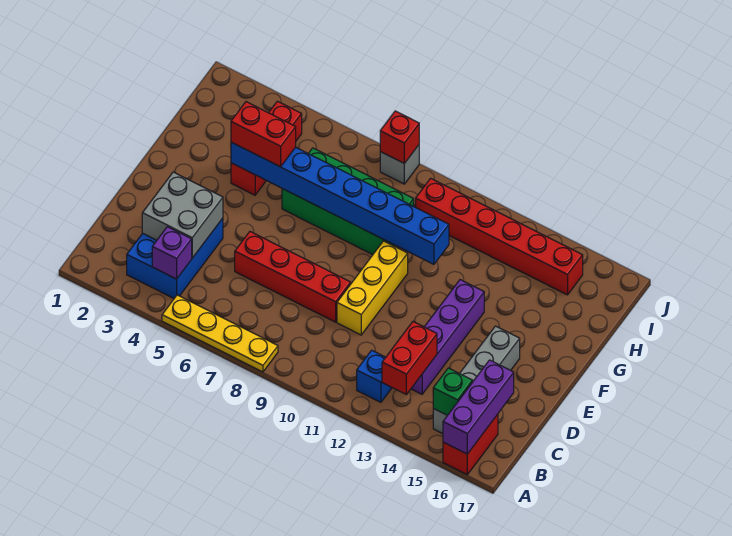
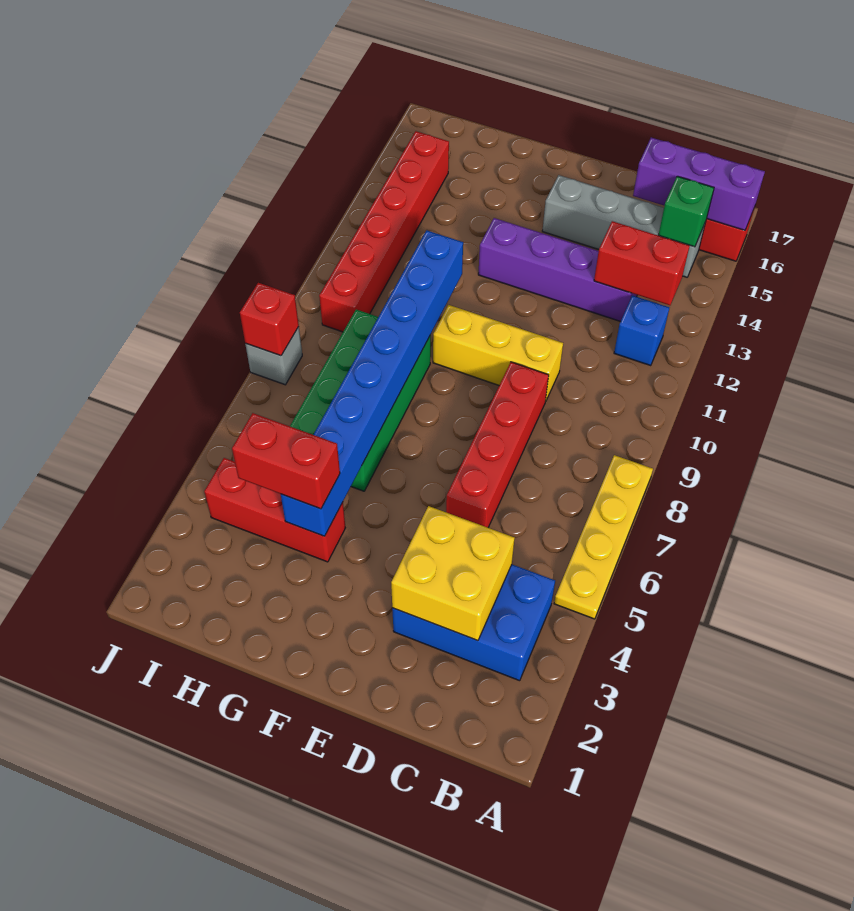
purple brick B4 level 2 -> none
grey brick C3:D4 level 2 -> yellow brick C3:D4 level 2
red brick G4:G5 level 3 -> red brick G4:H4 level 3

